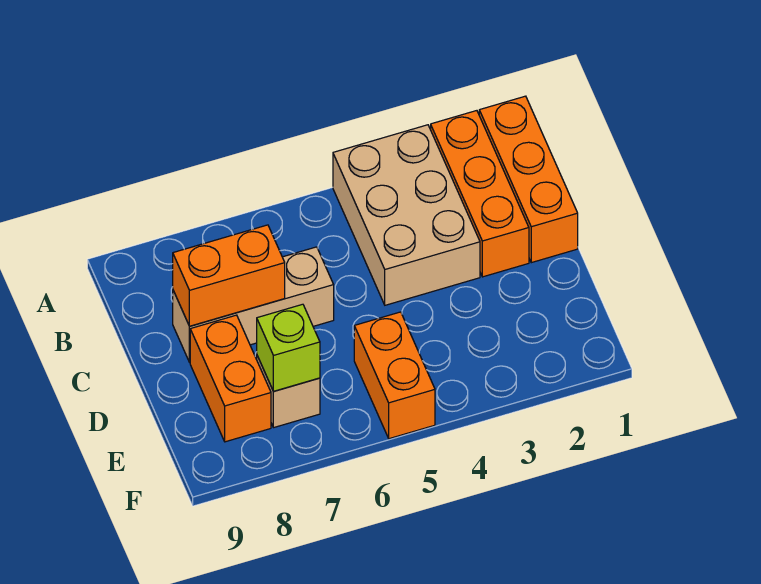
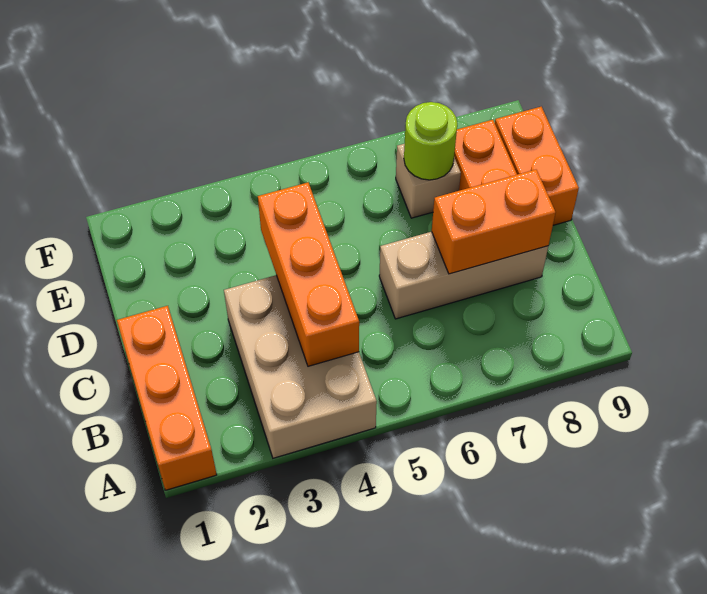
orange brick A2:C2 level 1 -> orange brick B4:D4 level 2
orange brick E5:F5 level 1 -> orange brick D9:E9 level 1
lime brick E7 level 2 -> lime round brick E7 level 2

